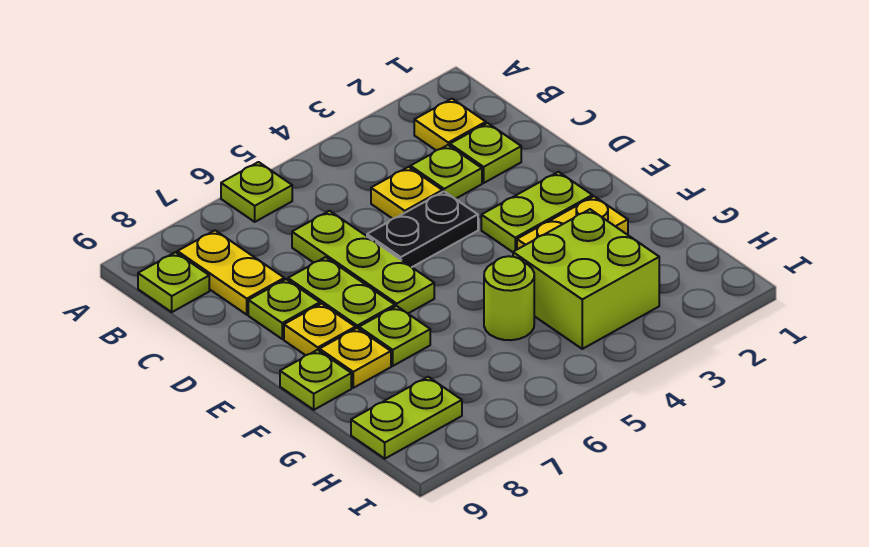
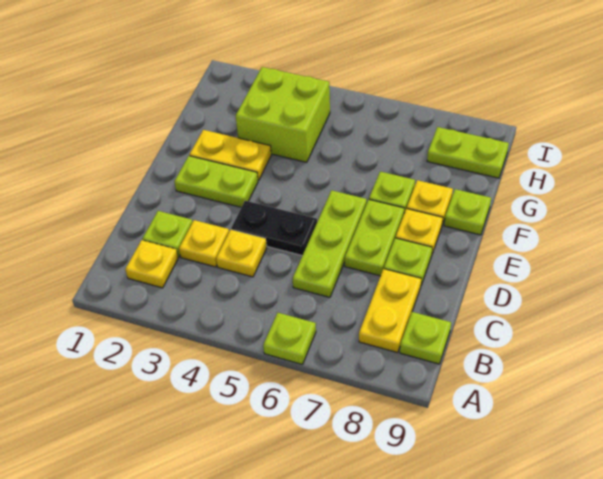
lime plate C3 level 1 -> yellow plate C3 level 1
lime round brick G5 level 1 -> none

